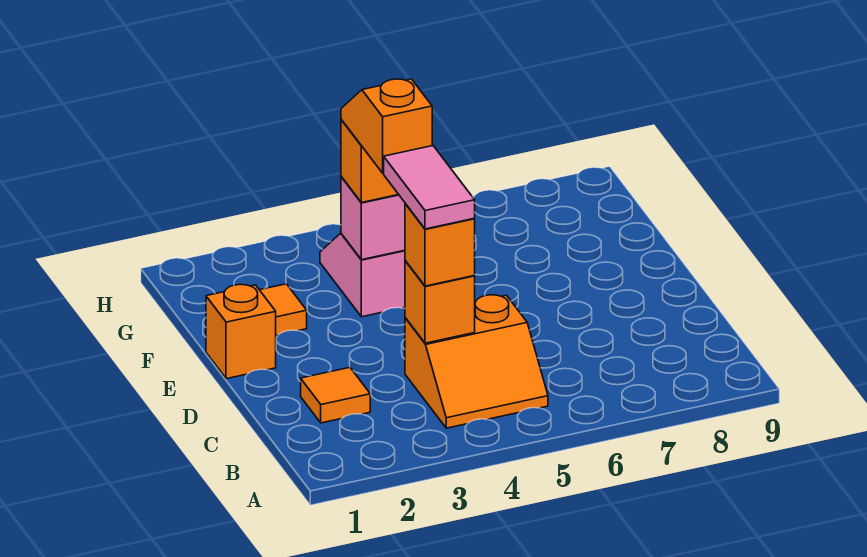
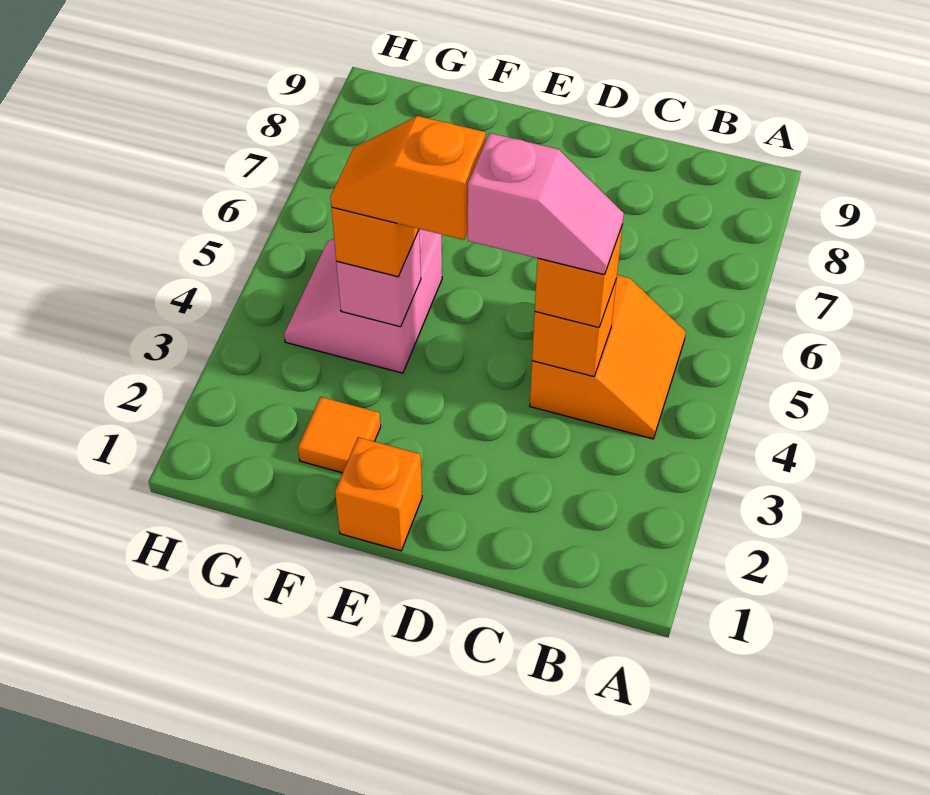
orange tile C2 level 1 -> none
pink tile C4:D4 level 4 -> pink slope C4:D4 level 4 top D

